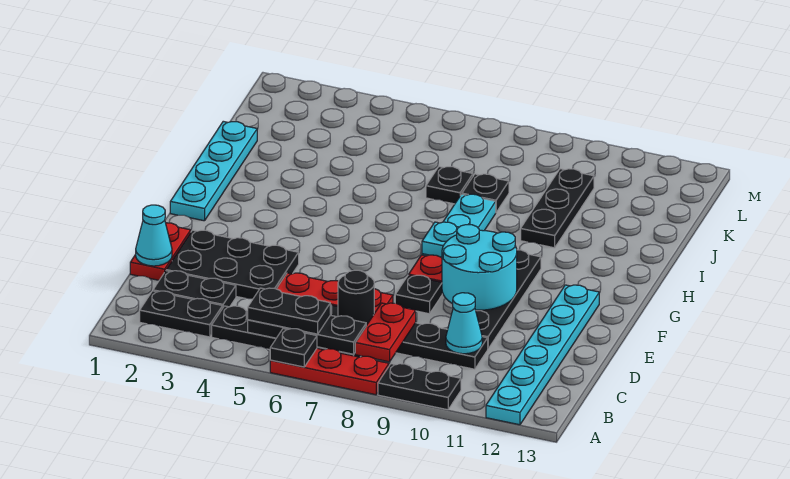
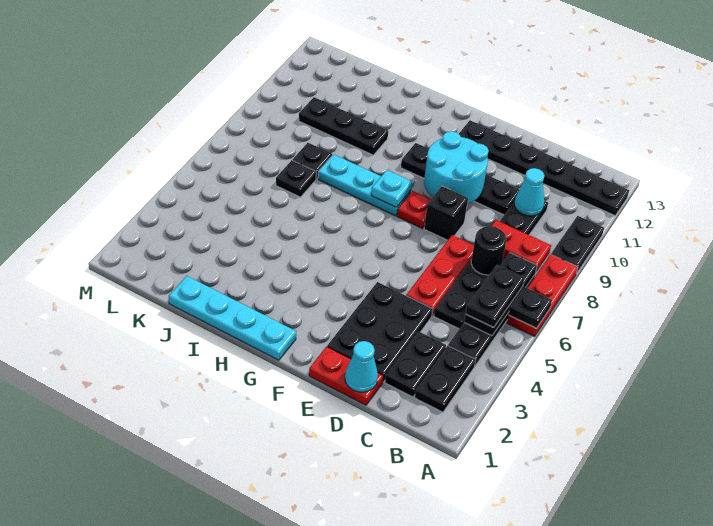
cyan plate A12:F12 level 1 -> black plate A12:F12 level 1
black plate E8 level 1 -> black brick E8 level 1

